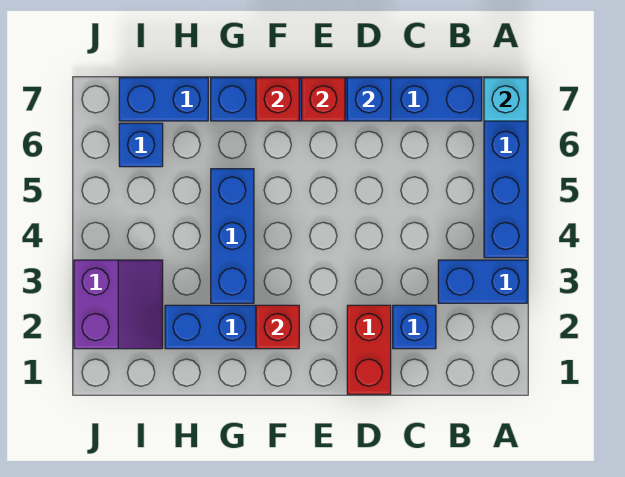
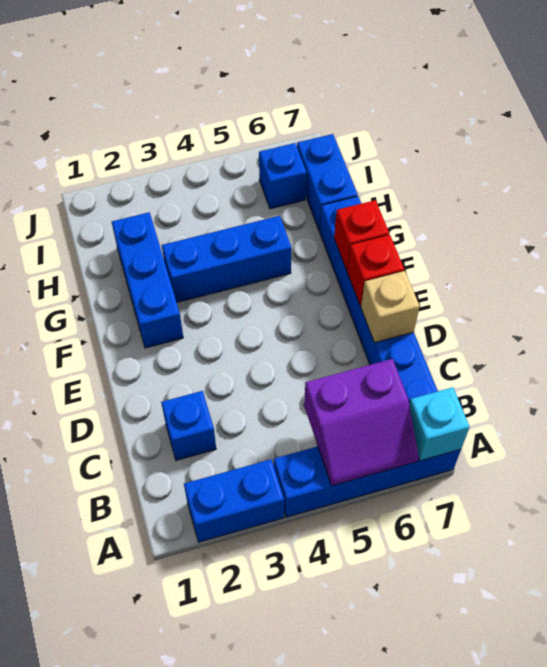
blue brick A3:B3 level 1 -> blue brick A2:A3 level 1
red brick D1:D2 level 1 -> none
blue brick D7 level 2 -> tan brick D7 level 2
red brick F2 level 2 -> none
purple slope I2:J3 level 1 top J -> purple slope A5:B6 level 2 top B

